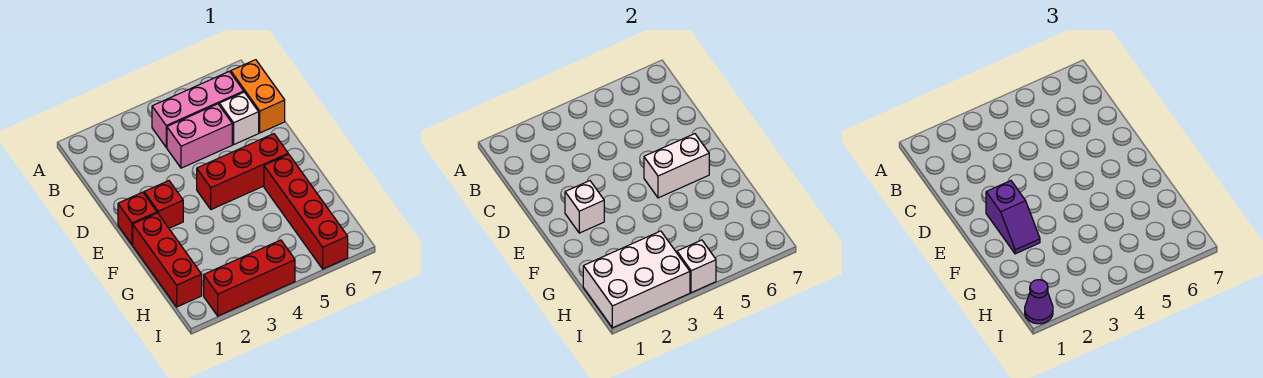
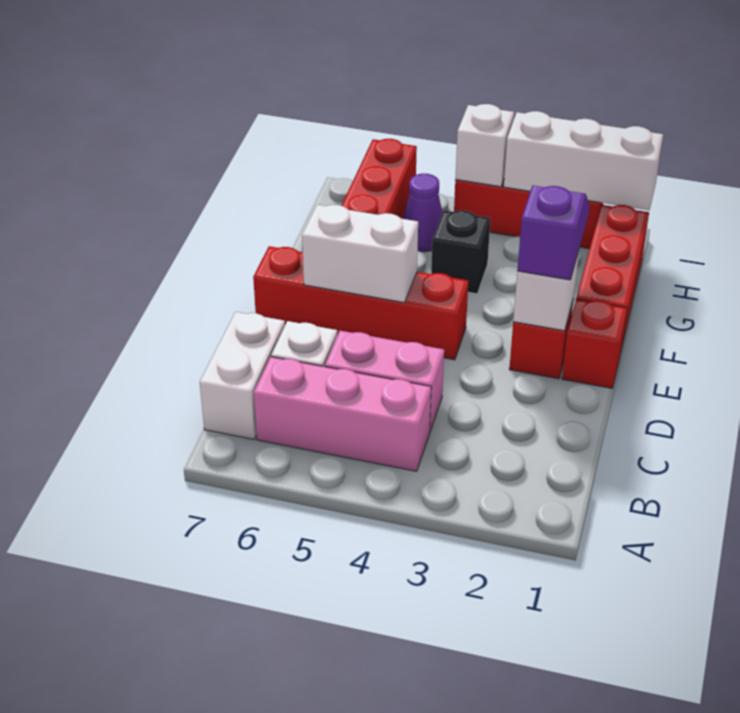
orange brick B7:C7 level 1 -> white brick B7:C7 level 1
red brick E4:E6 level 1 -> red brick E4:E7 level 1
none -> black brick G4 level 1
white brick H1:I3 level 2 -> white brick I1:I3 level 2
purple cone I1 level 3 -> purple cone H5 level 1

